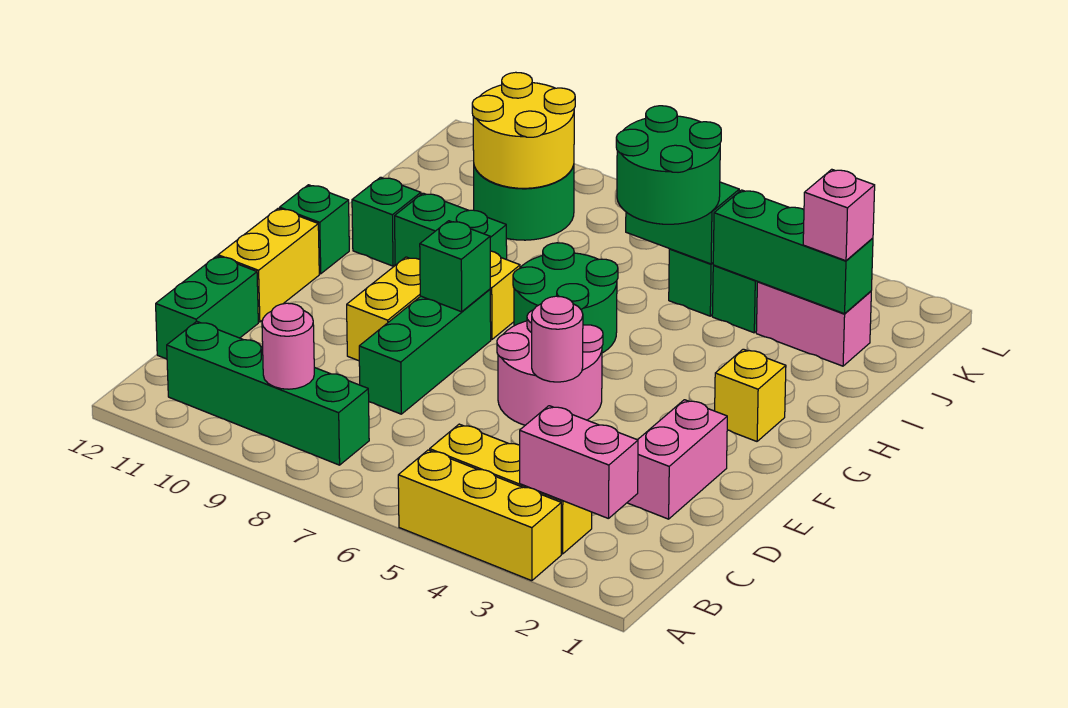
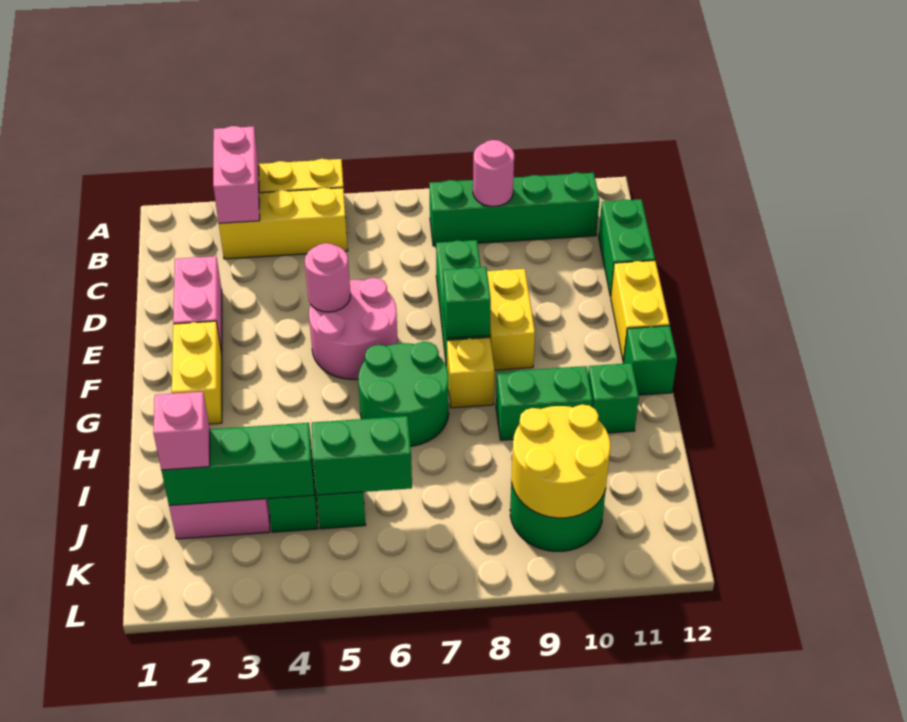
pink brick B2:B3 level 2 -> pink brick A3:B3 level 2
yellow brick G2 level 1 -> yellow brick F2:G2 level 1
green round brick I5:J6 level 3 -> none

